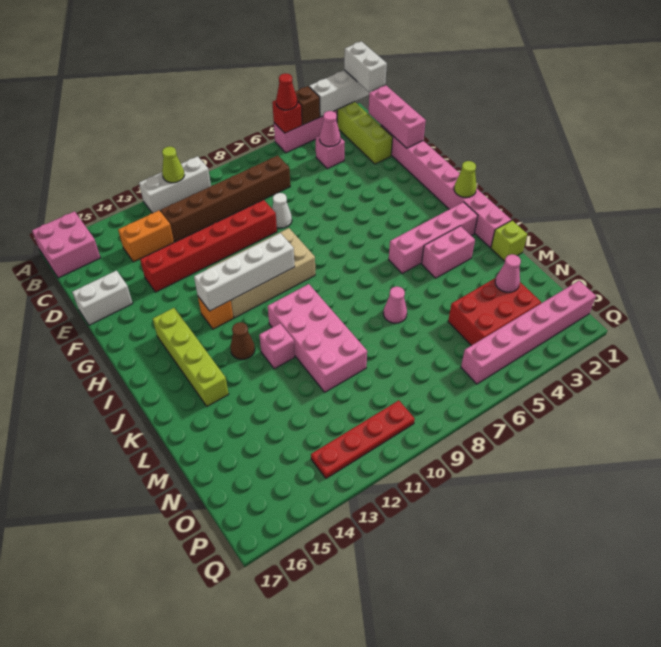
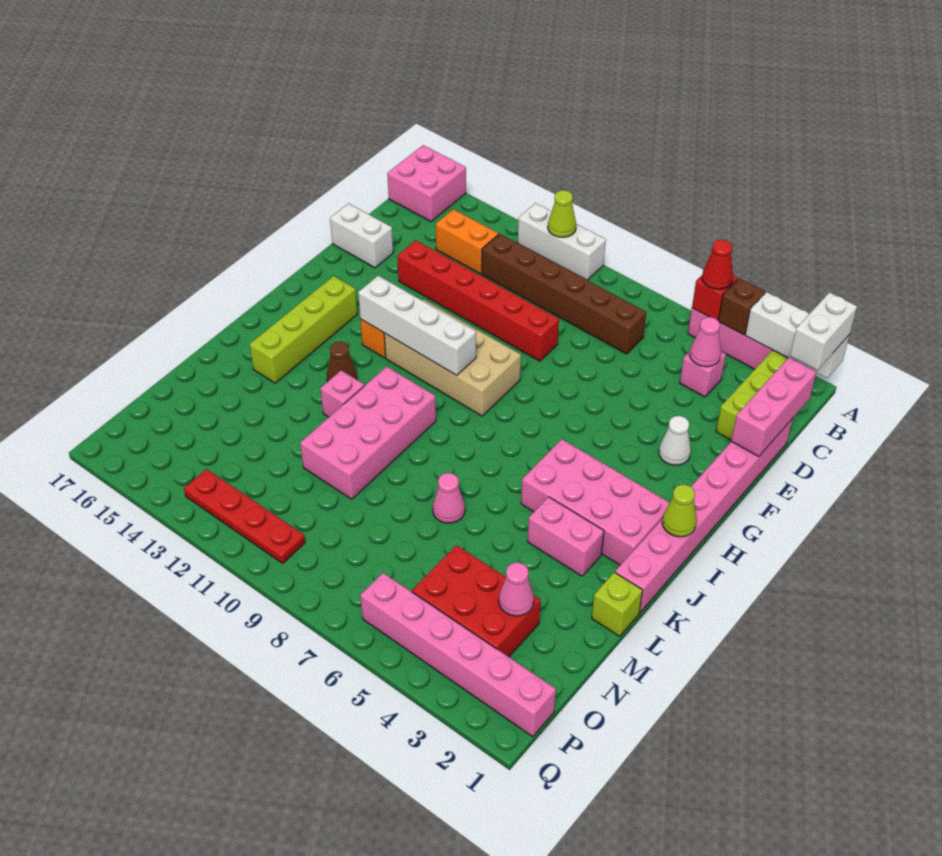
white cone E8 level 1 -> white cone F3 level 1
pink brick J2:J5 level 1 -> pink brick I2:J5 level 1

